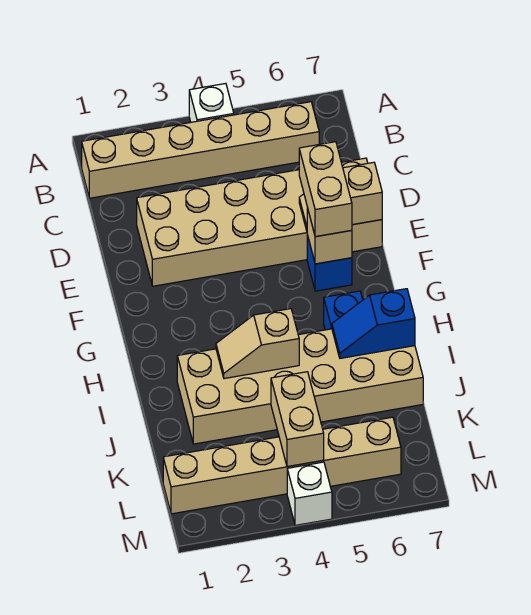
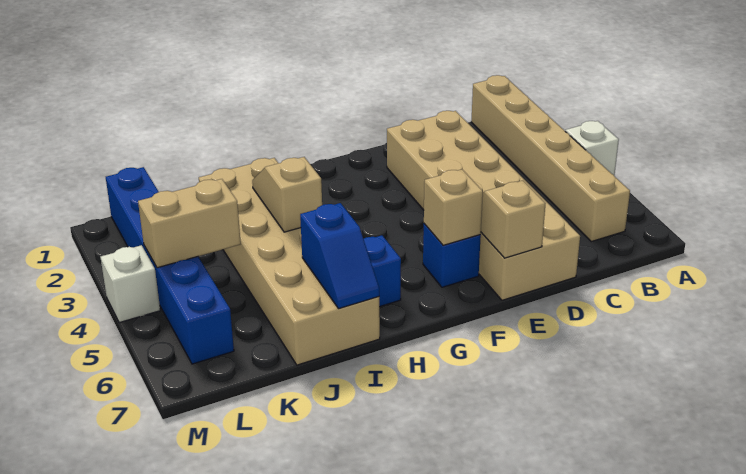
tan brick E6:F6 level 3 -> none
blue slope I6:I7 level 2 top 7 -> blue slope I6:I7 level 2 top 6
tan brick L1:L6 level 1 -> blue brick L1:L6 level 1

